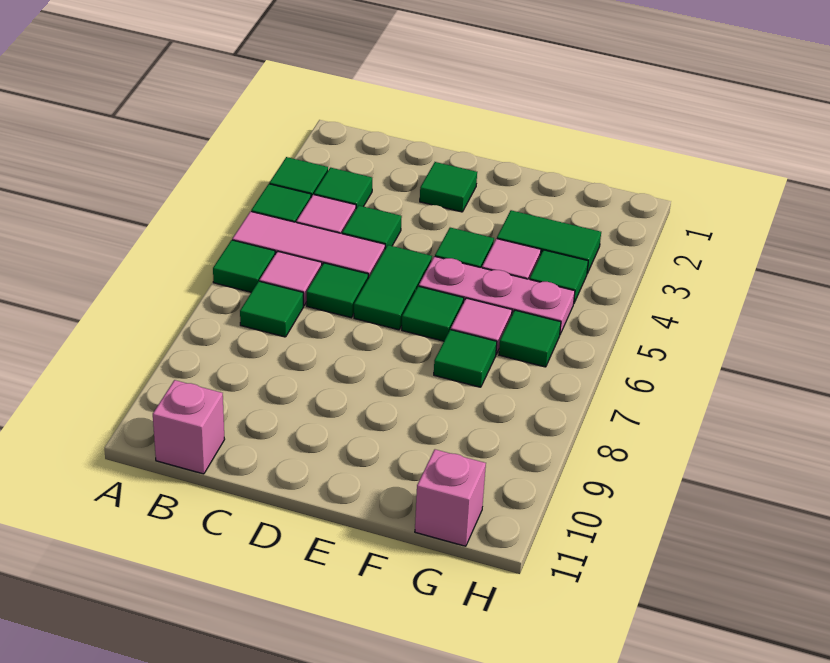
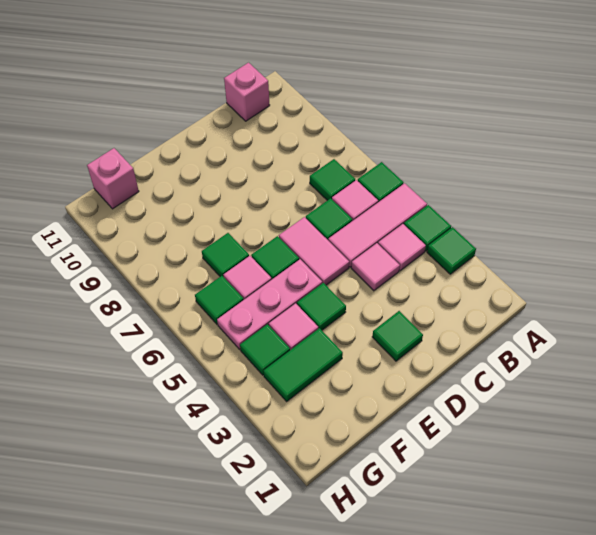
green tile B3 level 1 -> none
green tile C4 level 1 -> pink tile C4 level 1
green tile D5:D6 level 1 -> pink tile D5:D6 level 1

